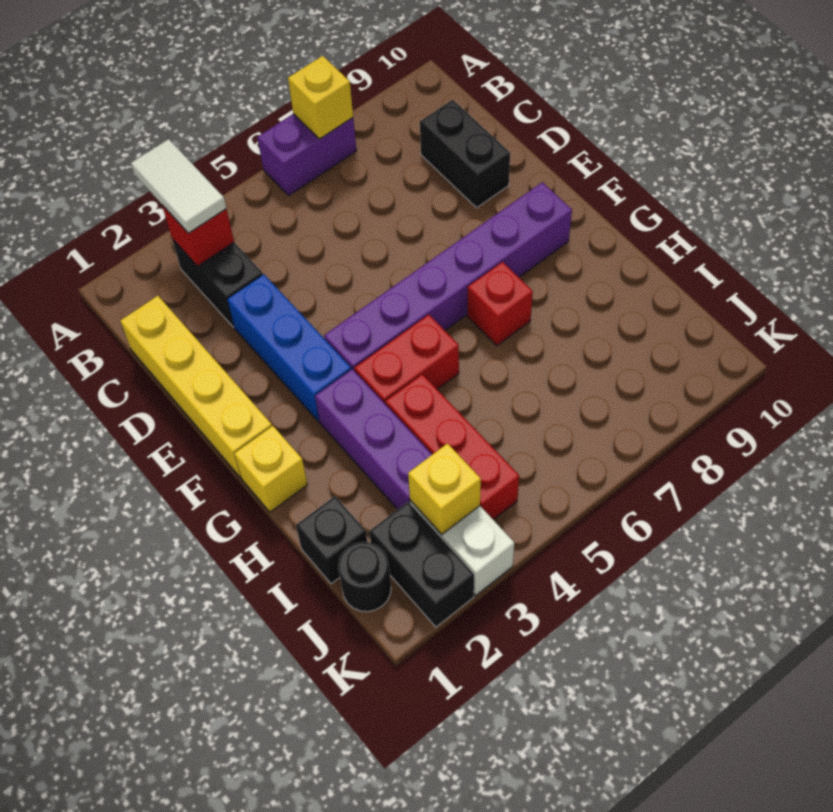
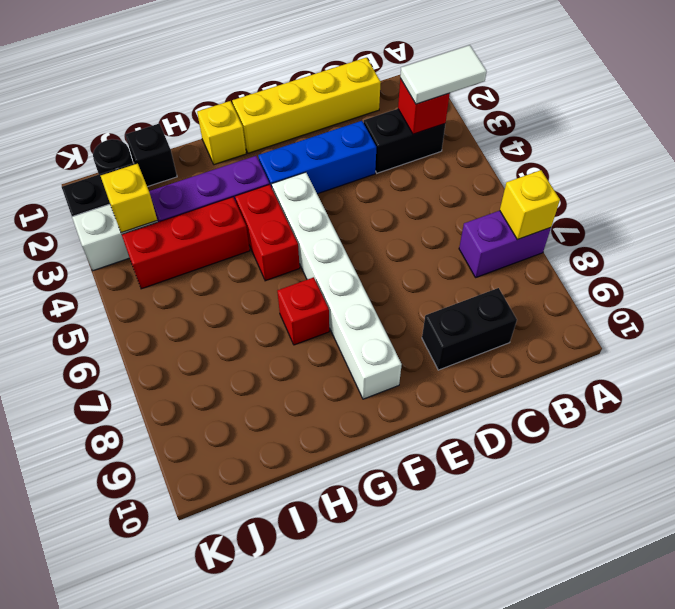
purple brick A6:A7 level 1 -> purple brick A7:B7 level 1
purple brick F4:F9 level 1 -> white brick F4:F9 level 1

